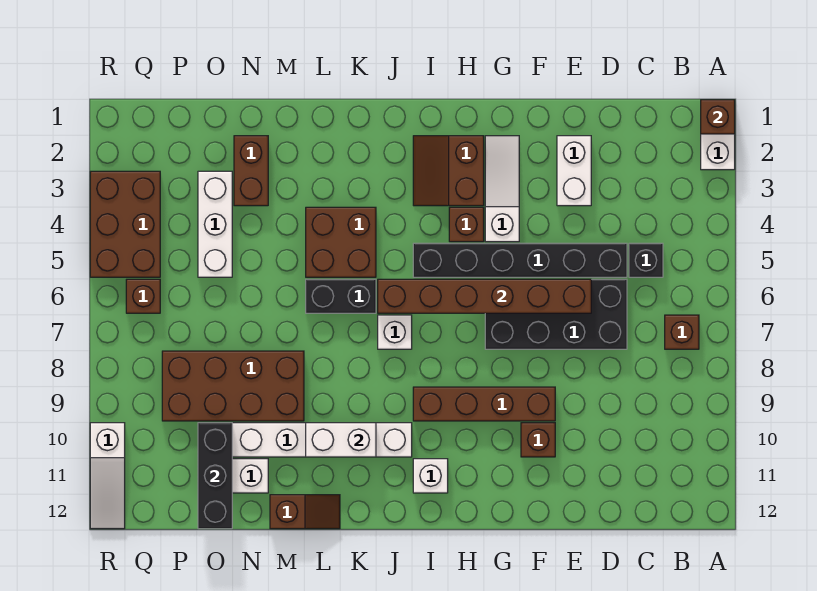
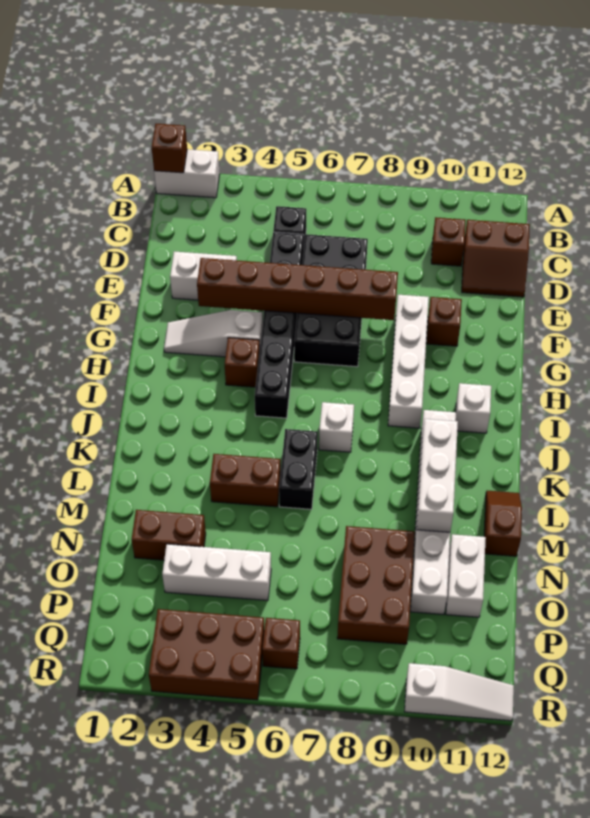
brown brick B7 level 1 -> brown brick C10 level 1
brown brick E6:J6 level 2 -> brown brick F3:F8 level 2
brown brick F9:I9 level 1 -> white brick F9:I9 level 1
brown slope H2:I3 level 1 top H -> brown slope C11:D12 level 1 top C
brown brick K4:L5 level 1 -> brown brick L4:L5 level 1
white brick K10:L10 level 2 -> white brick K10:M10 level 2
brown brick M8:P9 level 1 -> brown brick N8:P9 level 1
black brick O10:O12 level 2 -> none

